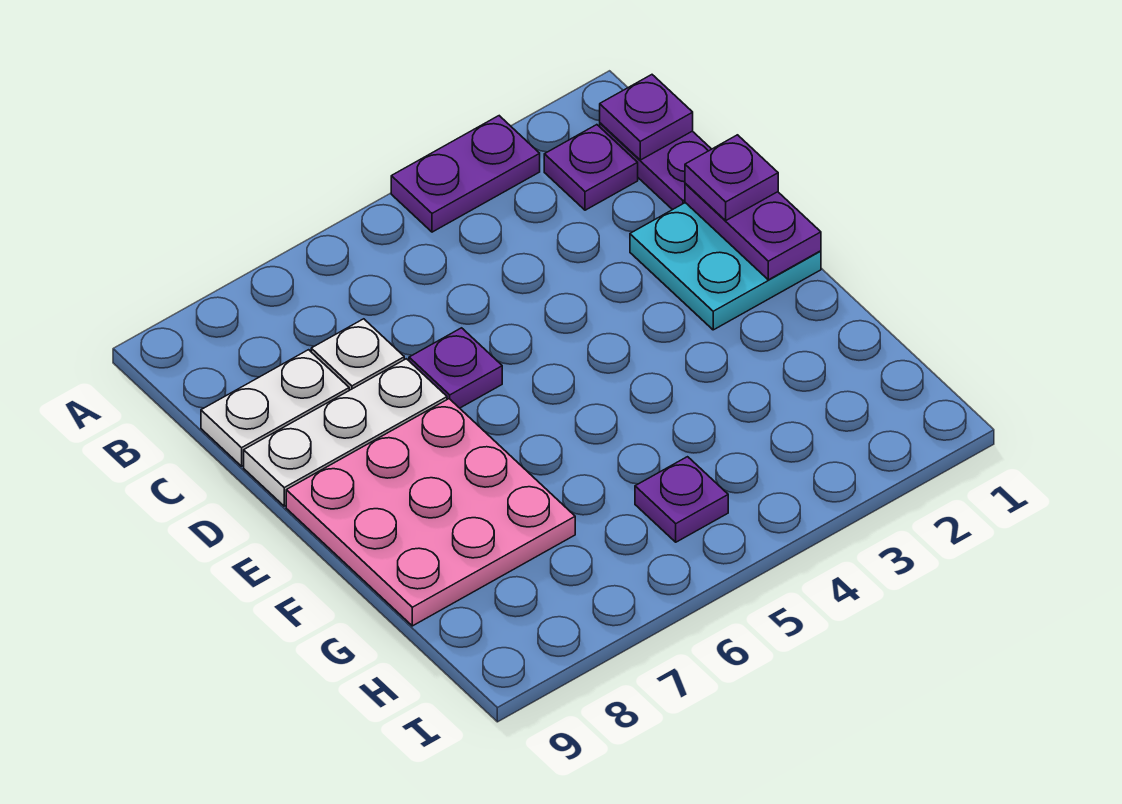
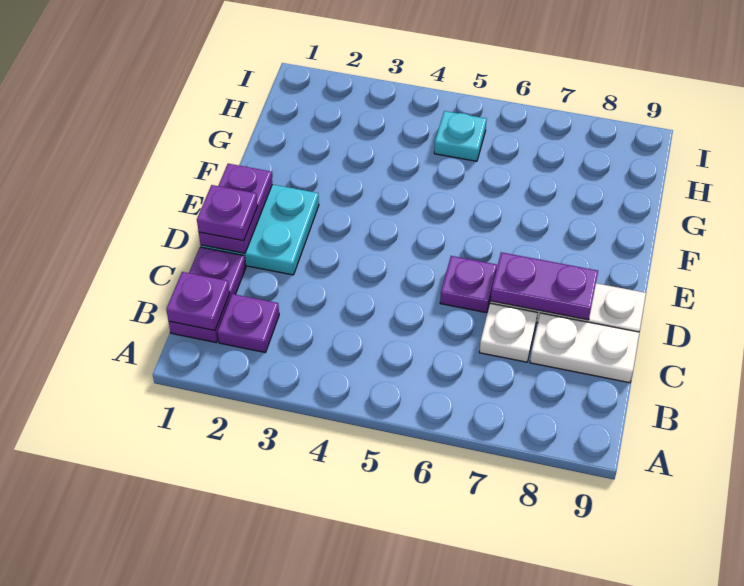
purple plate A3:A4 level 1 -> purple plate D7:D8 level 2
pink plate E7:G9 level 1 -> none
purple plate H5 level 1 -> cyan plate H5 level 1

